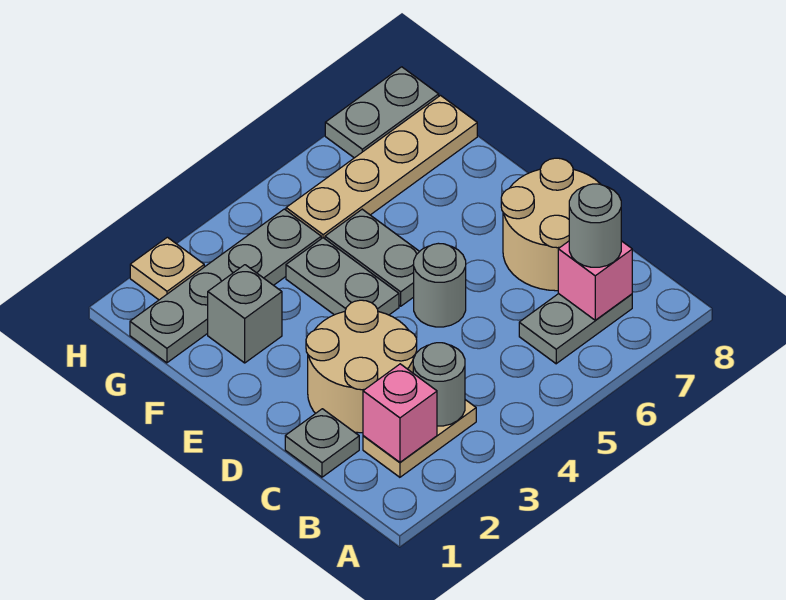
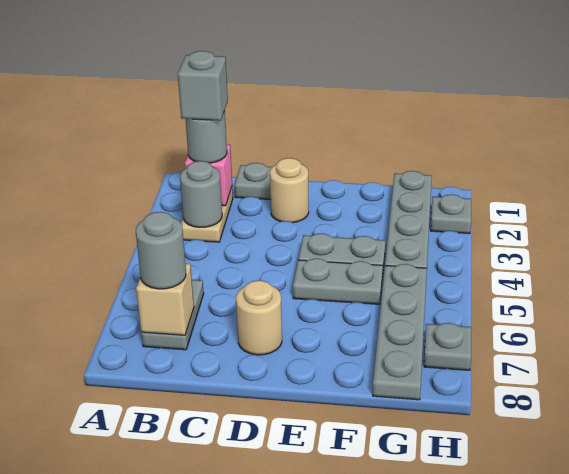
pink brick B7 level 2 -> tan brick B7 level 2
tan round brick C2:D3 level 1 -> tan round brick D2 level 1
tan round brick C7:D8 level 1 -> tan round brick D7 level 1
grey round brick D5 level 1 -> grey round brick B2 level 3
grey brick F2 level 1 -> grey brick B2 level 4
tan plate G5:G8 level 1 -> grey plate G5:G8 level 1
tan plate H2 level 1 -> grey plate H2 level 1
grey plate H7:H8 level 1 -> grey plate H7 level 1

